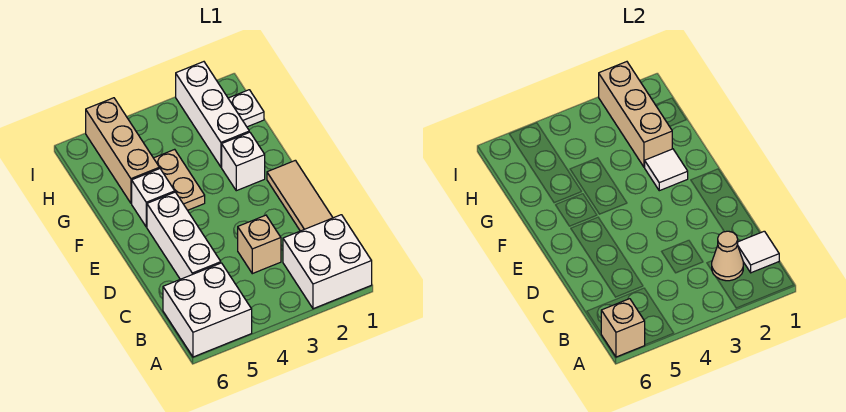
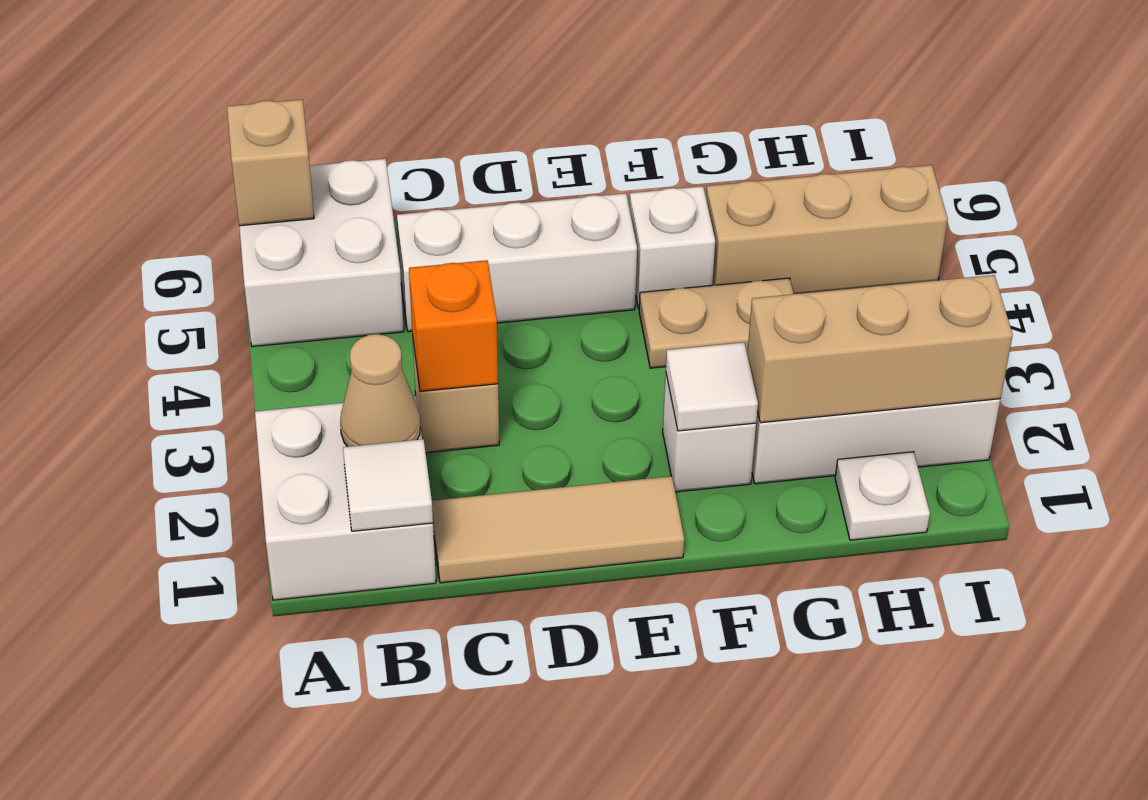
none -> orange brick C3 level 2

